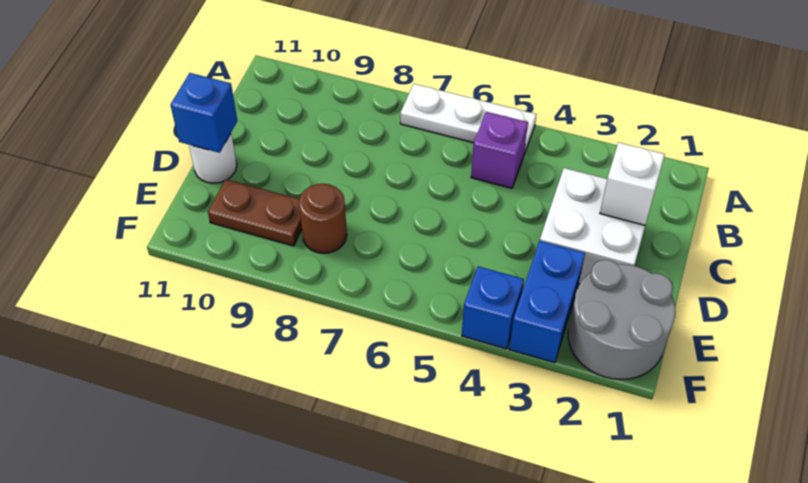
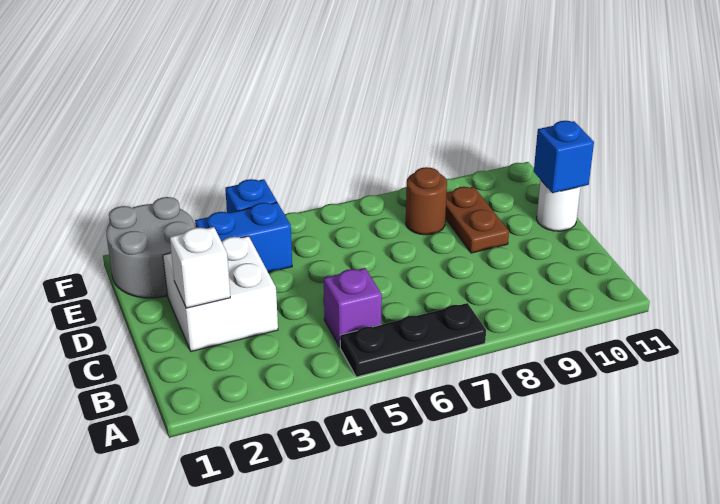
white plate A5:A7 level 1 -> black plate A5:A7 level 1
blue brick E3:F3 level 1 -> blue brick E3:E4 level 1
brown plate E9:E10 level 1 -> brown plate D9:E9 level 1

